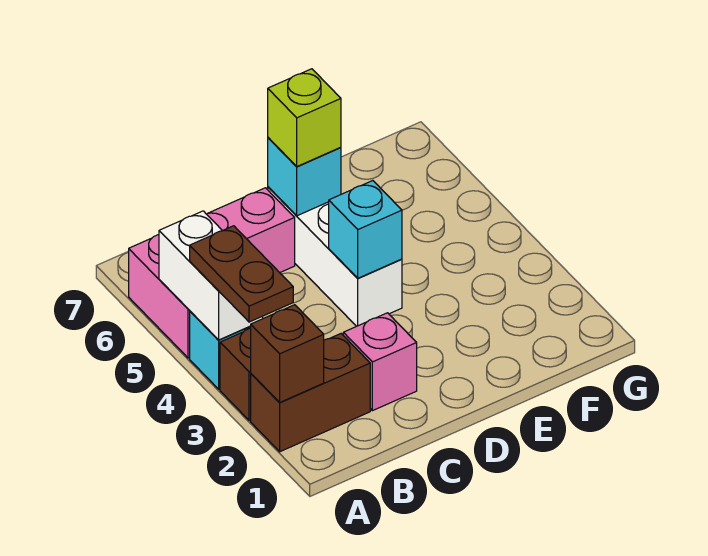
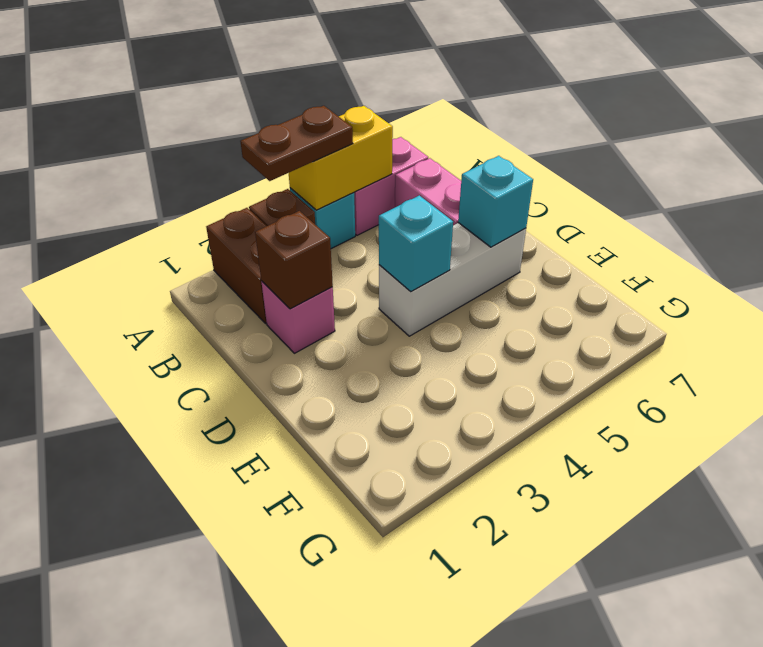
brown brick A2 level 2 -> brown brick C2 level 2
white brick A4:A5 level 2 -> yellow brick A4:A5 level 2
lime brick D6 level 3 -> none

